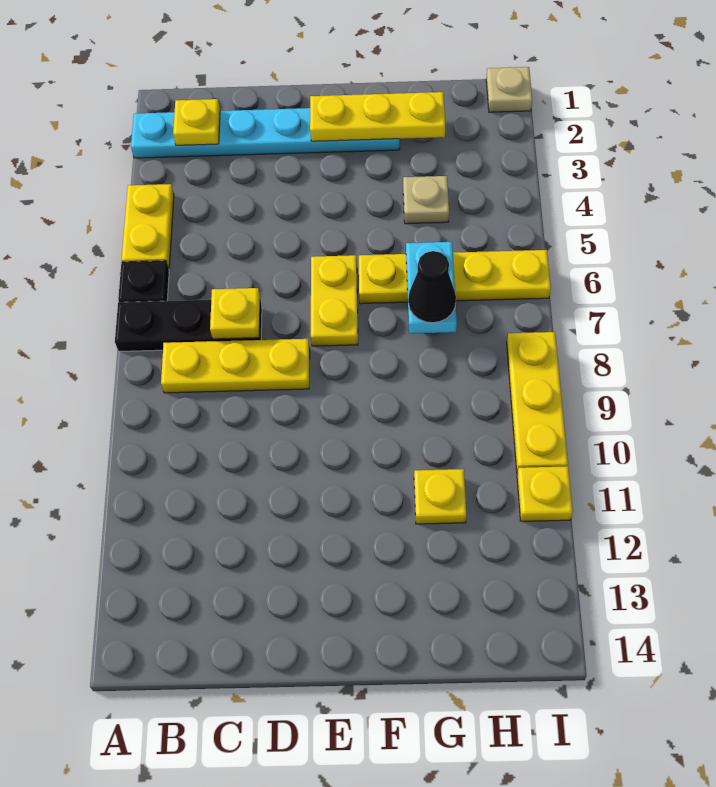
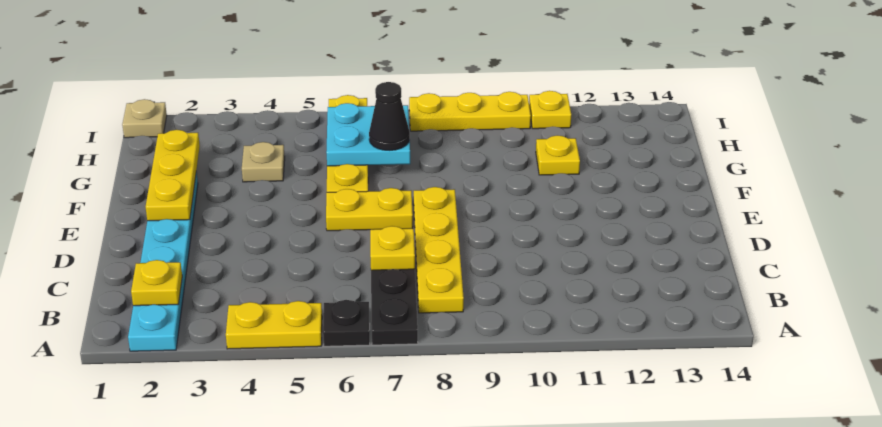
yellow plate B8:D8 level 1 -> yellow plate B8:E8 level 1
cyan plate G6:G7 level 2 -> cyan plate G6:H7 level 2

